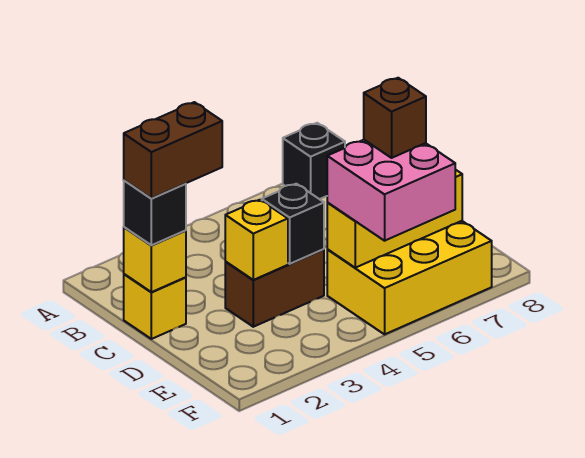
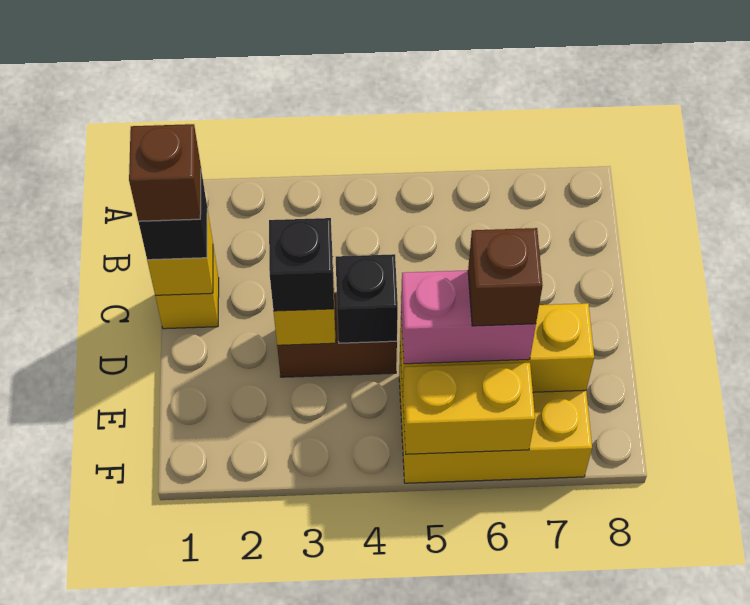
black brick A7 level 1 -> black brick D3 level 3
brown brick C1:C2 level 4 -> brown brick C1 level 4
pink brick E5:F6 level 3 -> pink brick E5:E6 level 3
none -> yellow brick F5:F6 level 2

